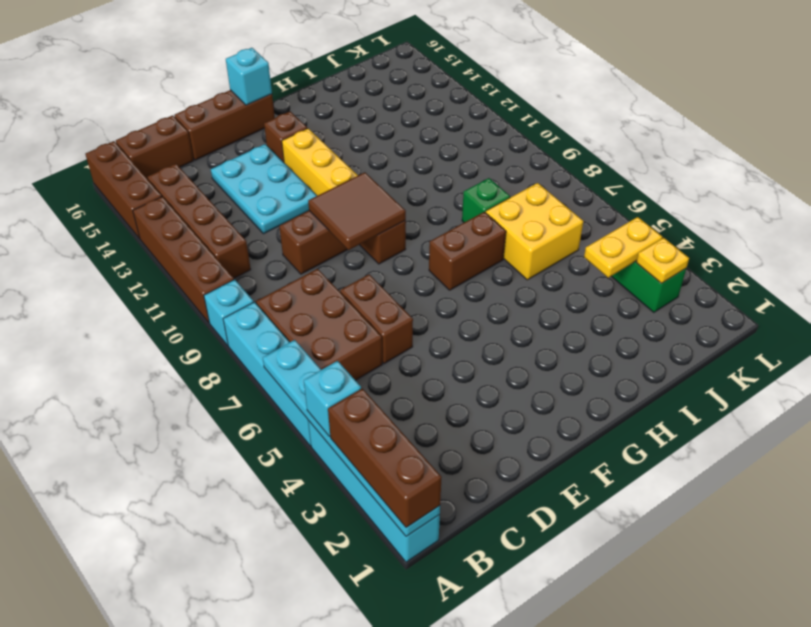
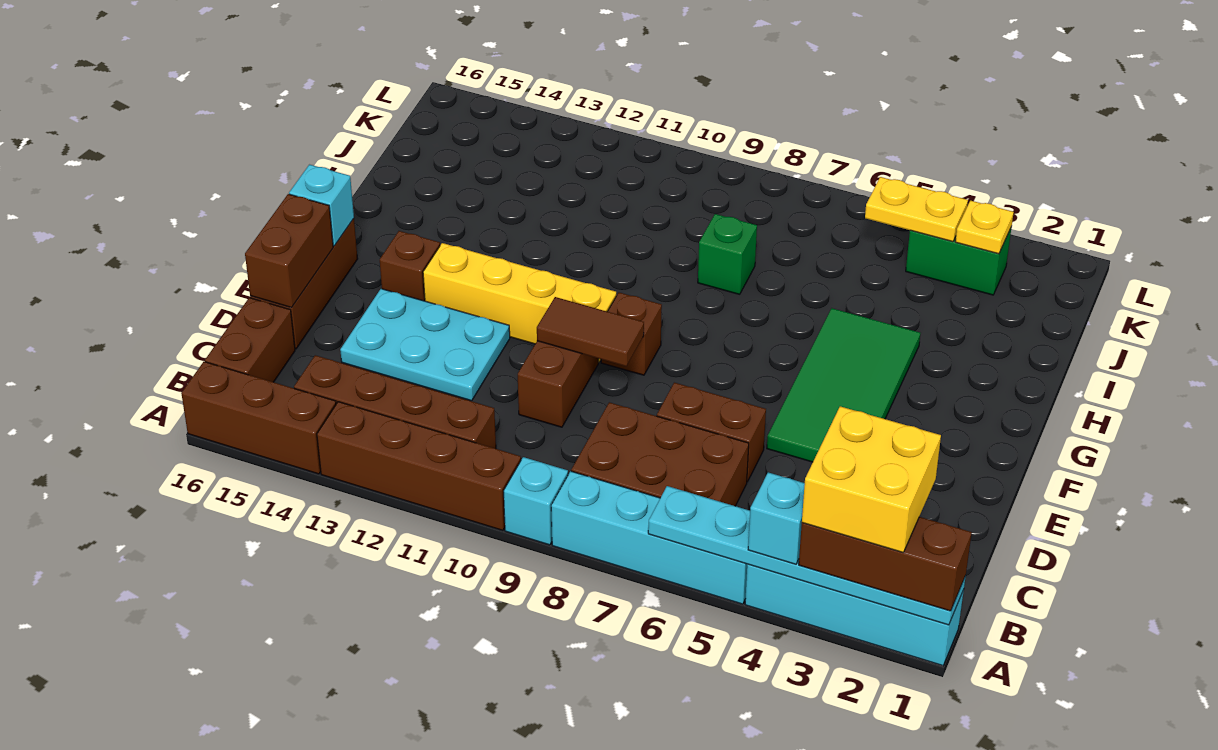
none -> green tile E4:H5 level 1
brown tile E9:F10 level 2 -> brown tile E9:E10 level 2
brown brick G7:H7 level 1 -> brown brick D16:E16 level 2
yellow brick I6:J7 level 1 -> yellow brick A2:B3 level 4
yellow plate J4:K4 level 2 -> yellow plate K4:K5 level 2

